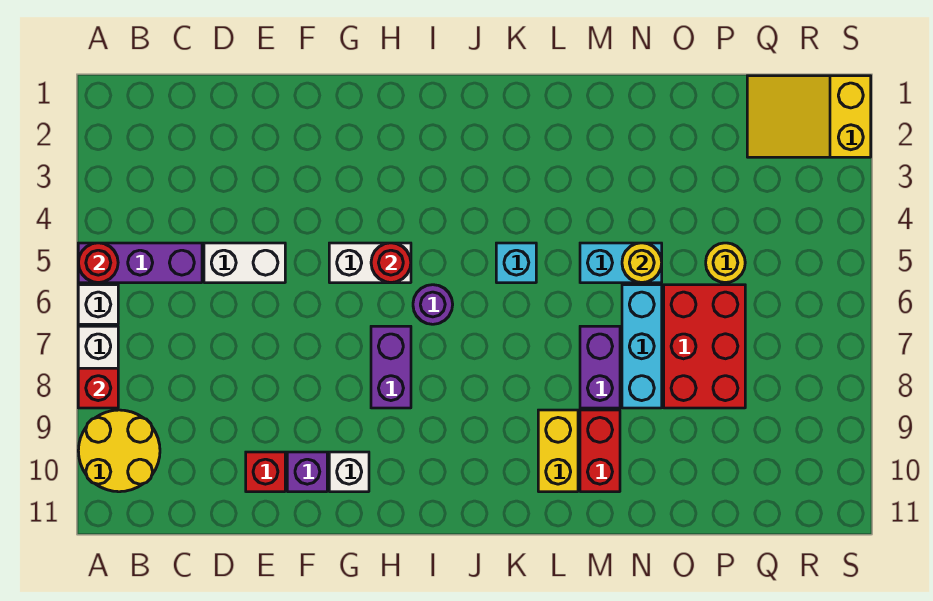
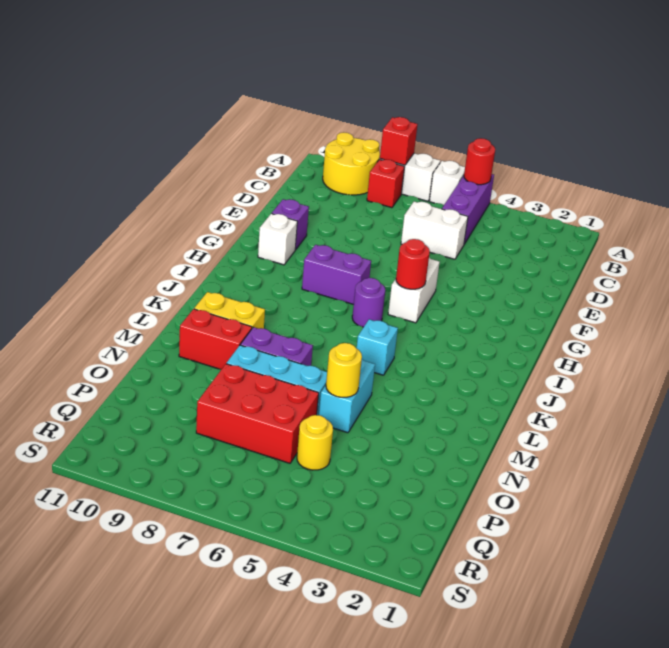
white brick D5:E5 level 1 -> white brick D5:D6 level 1
red brick E10 level 1 -> red brick B8 level 1
yellow slope Q1:S2 level 1 top S -> none

